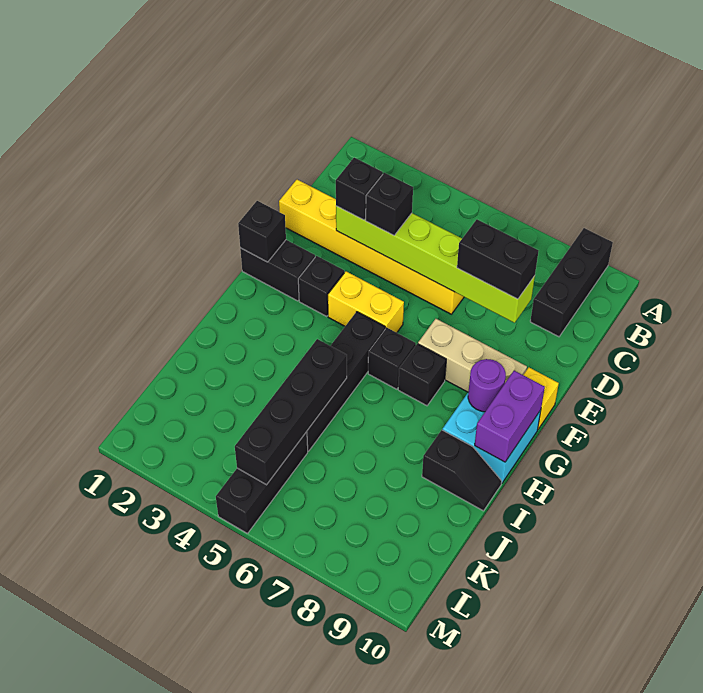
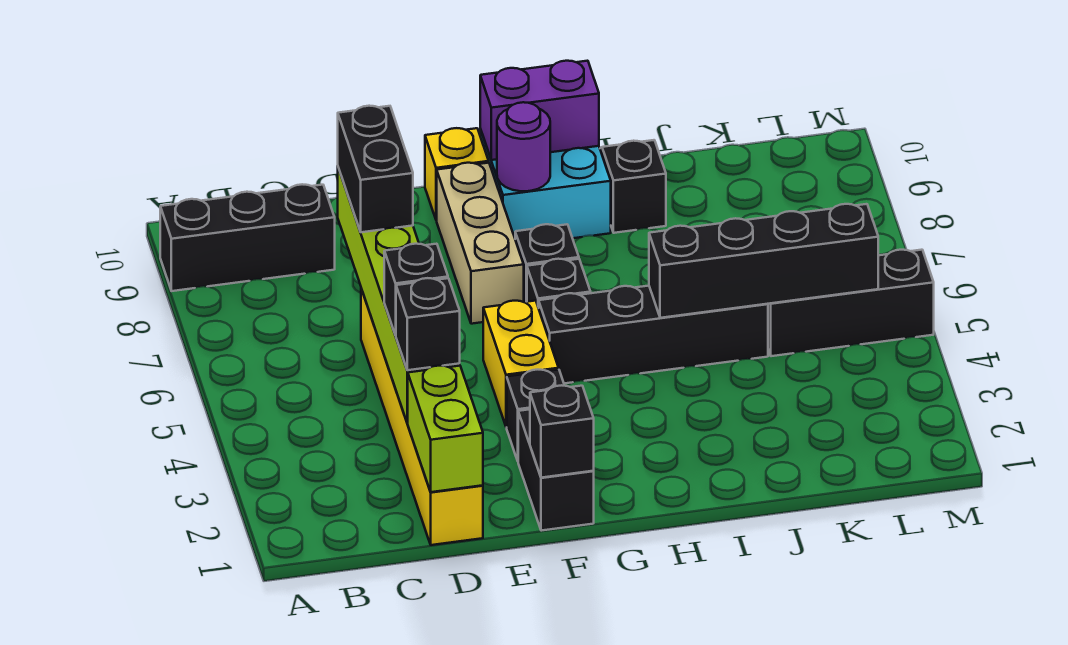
none -> lime brick D1:D2 level 2

